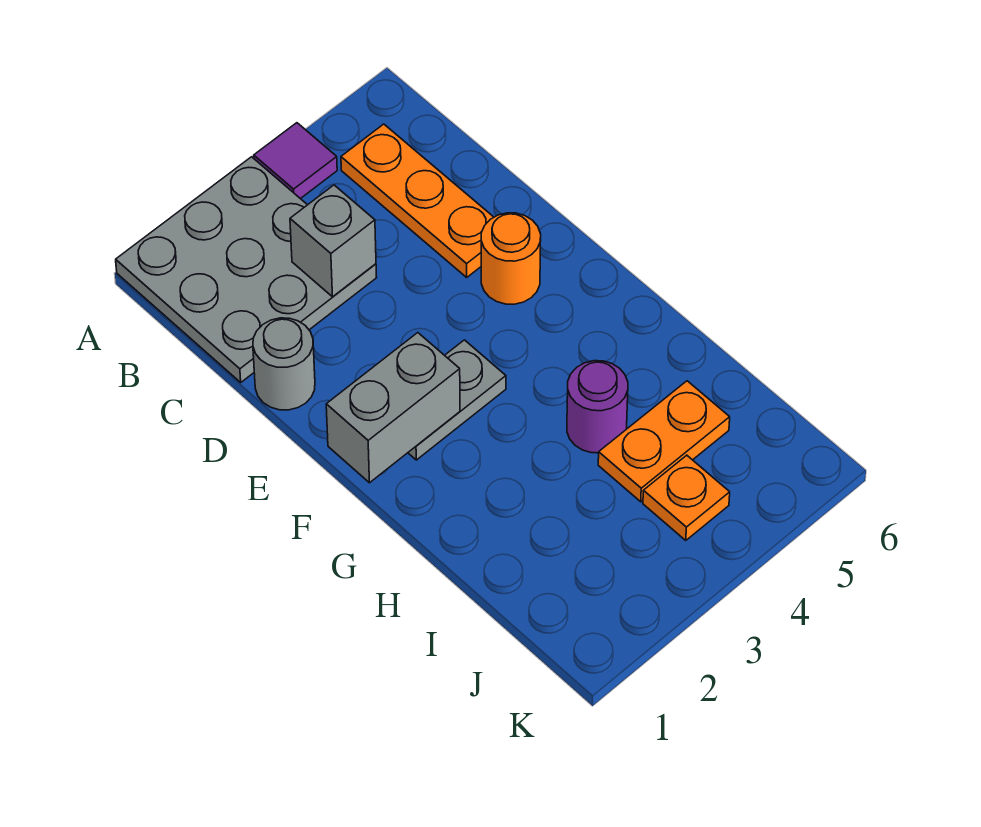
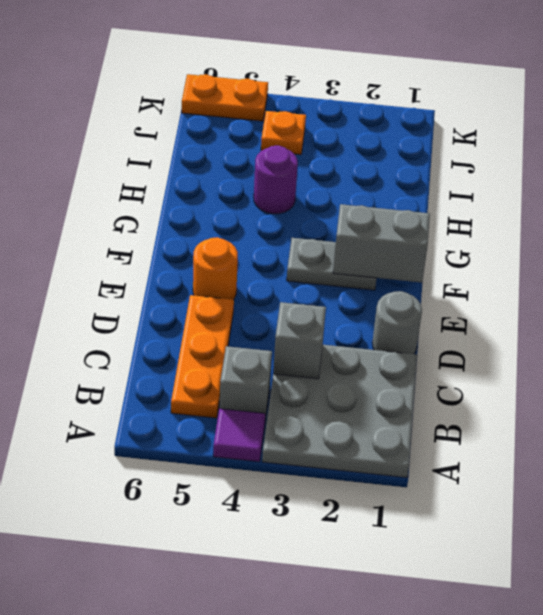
none -> grey brick B4 level 1
orange plate I4:I5 level 1 -> orange plate K5:K6 level 1

